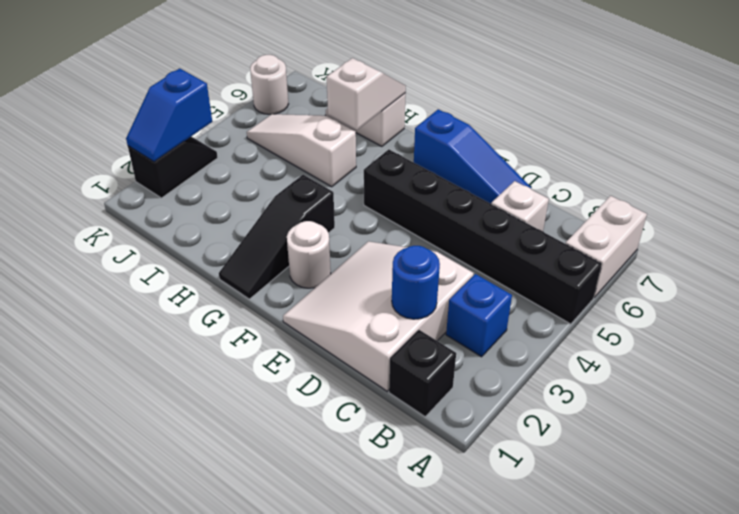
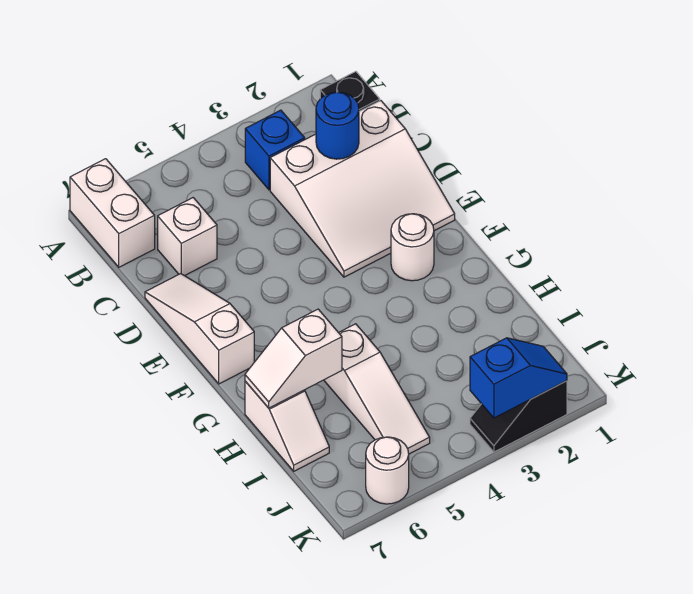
black brick A5:F5 level 1 -> none
white brick A6:A7 level 1 -> white brick A7:B7 level 1
blue slope D7:F7 level 1 top F -> white slope D7:F7 level 1 top F
black slope G1:G3 level 1 top 3 -> none

